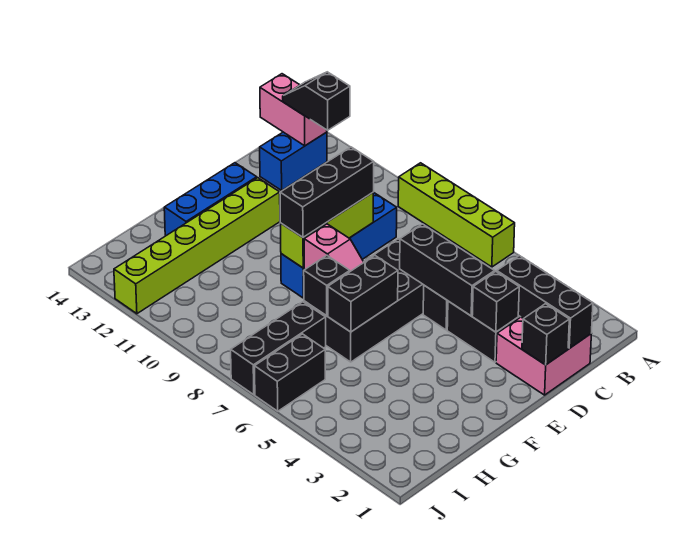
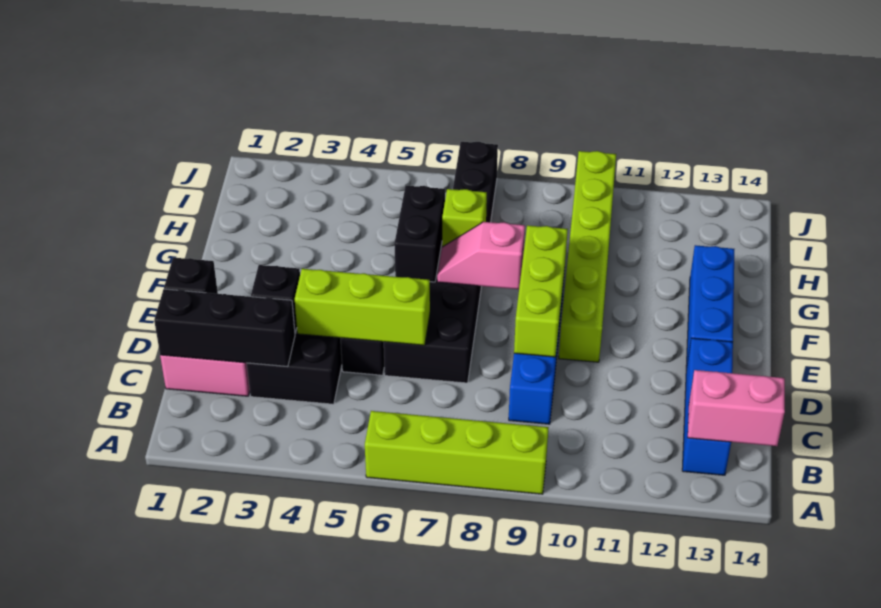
black slope B12:B13 level 3 top 12 -> none
blue brick B13:C13 level 1 -> blue brick B13:D13 level 1
black brick D4:D6 level 2 -> lime brick D4:D6 level 2
black brick D9:F9 level 3 -> none
lime brick E12:J12 level 1 -> lime brick E10:J10 level 1
black brick G7 level 2 -> lime brick G7 level 2
black brick I6:J6 level 1 -> none

